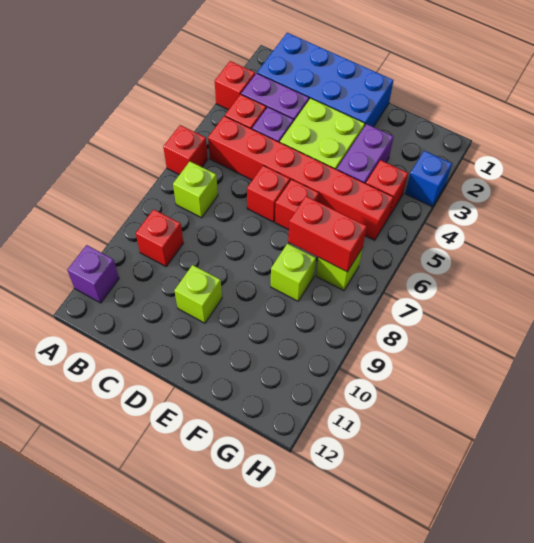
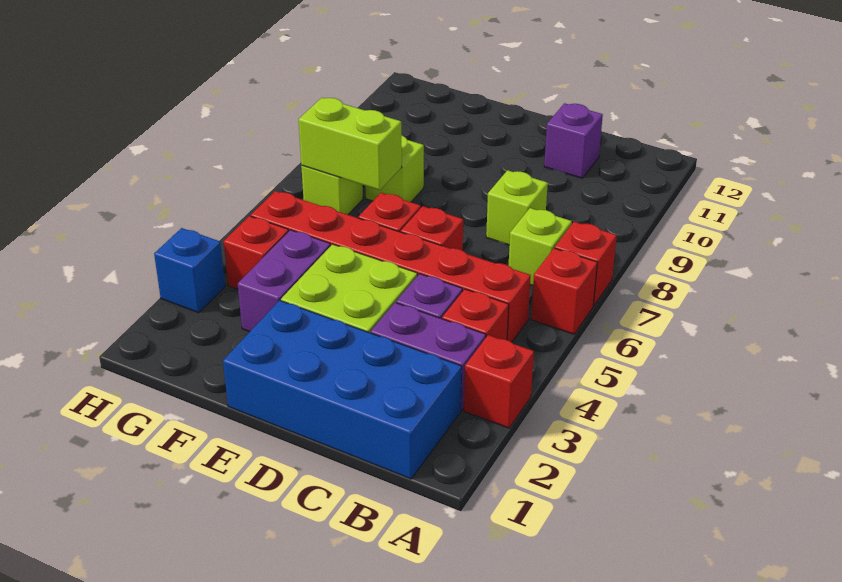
purple brick A11 level 1 -> purple brick C11 level 1
red brick B9 level 1 -> red brick A7 level 1
lime brick D10 level 1 -> lime brick C8 level 1
red brick F7:G7 level 2 -> lime brick F7:G7 level 2

